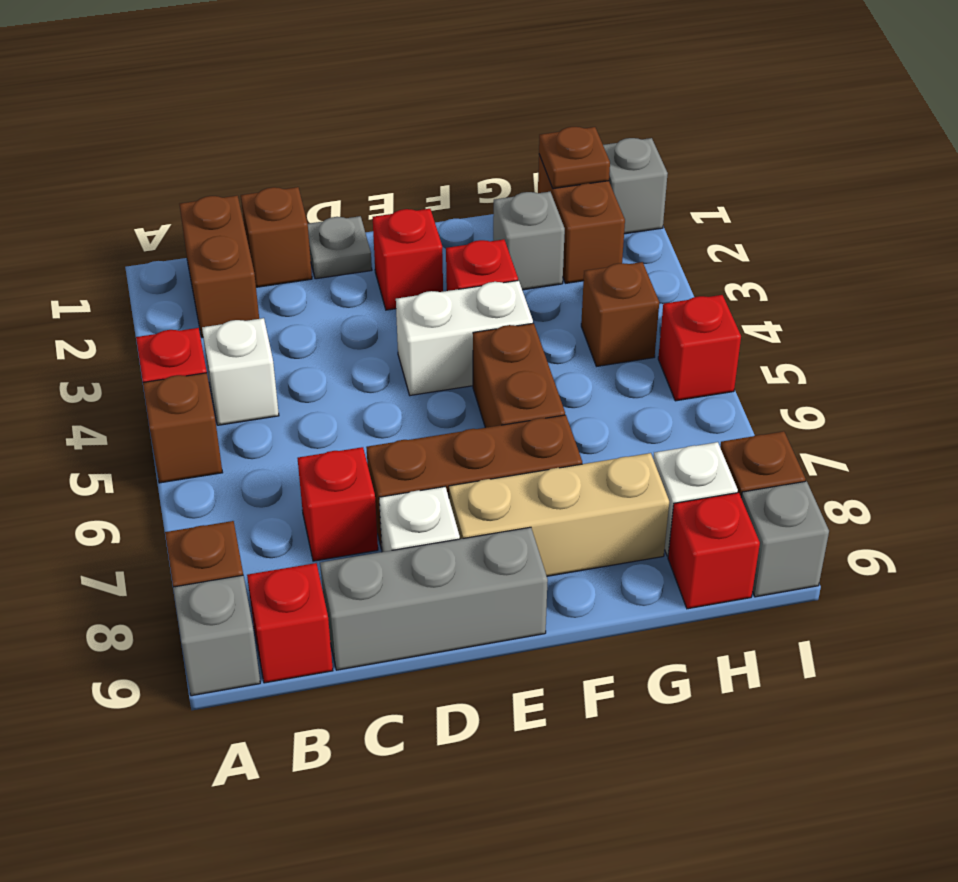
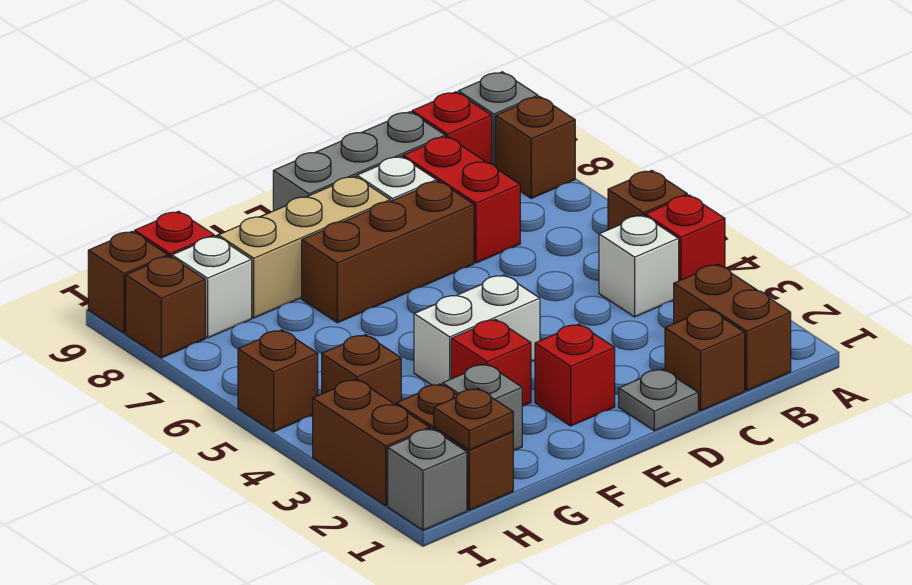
red brick C7 level 1 -> red brick C7:C8 level 1
brown brick F5:F6 level 1 -> brown brick I2:I3 level 1
red brick I5 level 1 -> brown brick I5 level 1
grey brick I9 level 1 -> brown brick I9 level 1

